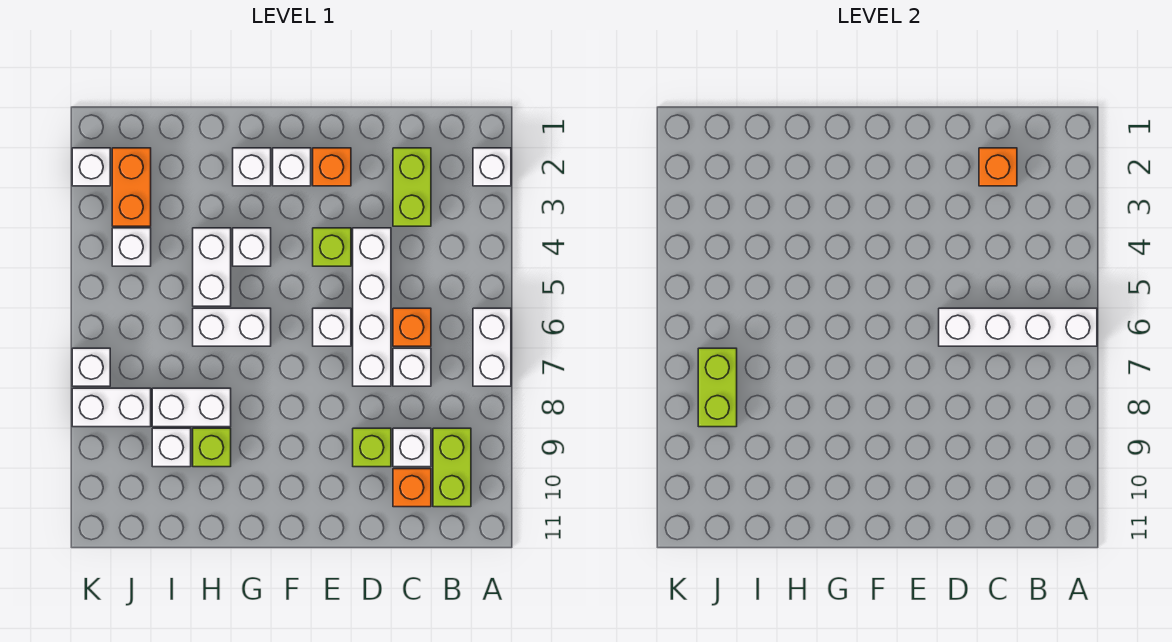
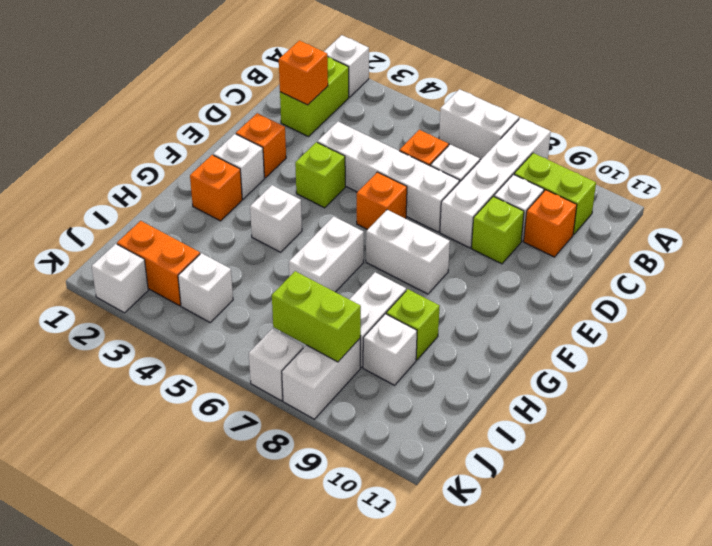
white brick A6:D6 level 2 -> white brick A8:D8 level 1
lime brick C2:C3 level 1 -> lime brick B2:C2 level 1
white brick E6 level 1 -> orange brick E6 level 1
white brick G2 level 1 -> orange brick G2 level 1
white brick H4:H5 level 1 -> white brick F7:F8 level 1

